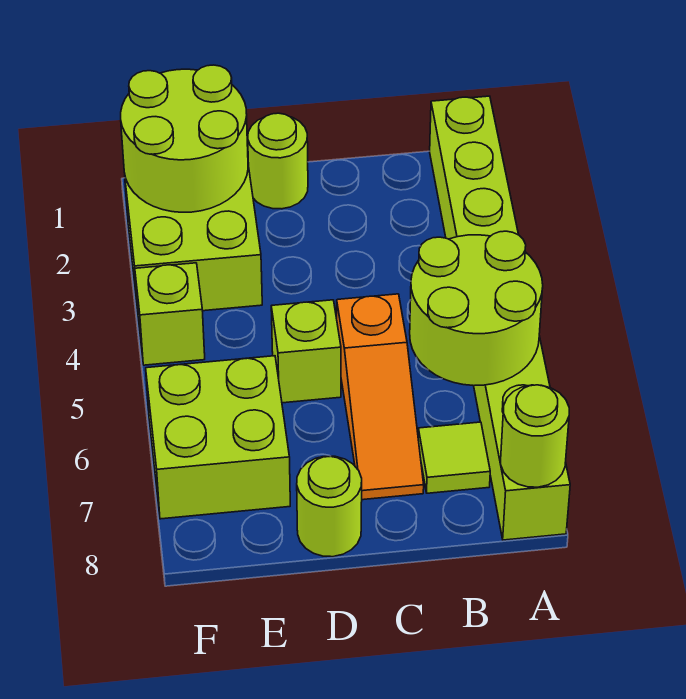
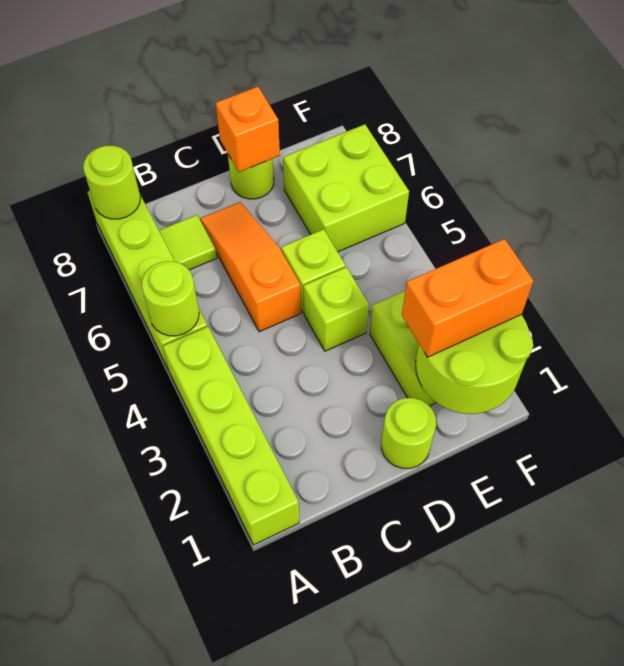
lime round brick A5:B6 level 2 -> lime round brick A5 level 2
none -> orange brick D8 level 2
none -> orange brick E2:F2 level 3
lime brick F4 level 1 -> lime brick D4 level 1

